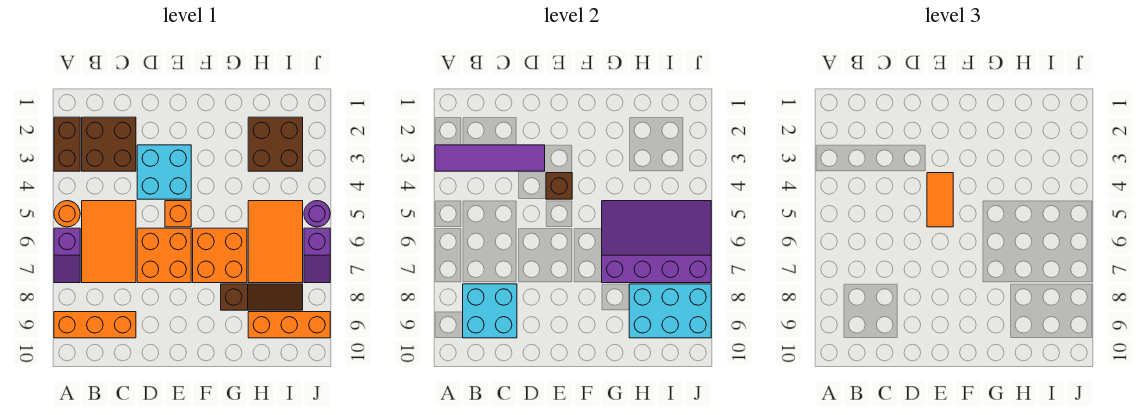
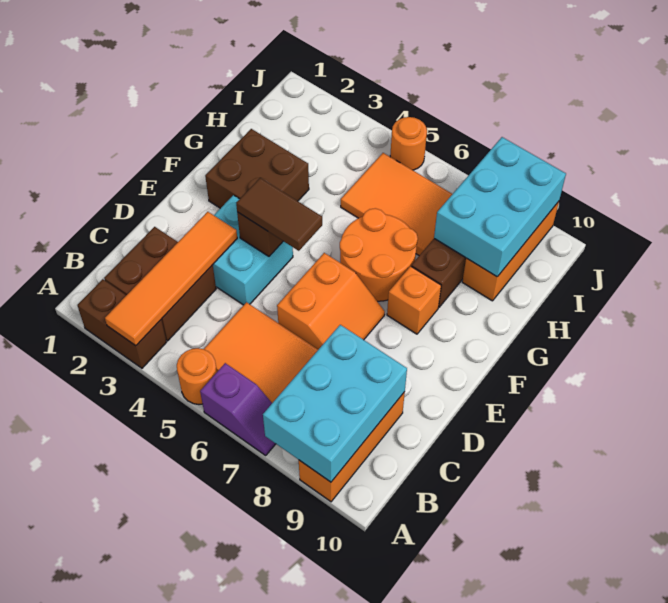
purple tile A3:D3 level 2 -> orange tile A3:D3 level 2
cyan brick B8:C9 level 2 -> cyan brick A8:C9 level 2
orange brick D6:E7 level 1 -> orange slope D6:E7 level 1 top 6
orange tile E4:E5 level 3 -> brown tile E4:E5 level 3
orange brick E5 level 1 -> orange brick F8 level 1
orange brick F6:G7 level 1 -> orange round brick F6:G7 level 1
purple slope G5:J7 level 2 top 7 -> none
brown brick H2:I3 level 1 -> brown brick F2:G3 level 1
purple round brick J5 level 1 -> orange round brick J5 level 1
purple slope J6:J7 level 1 top 6 -> none

